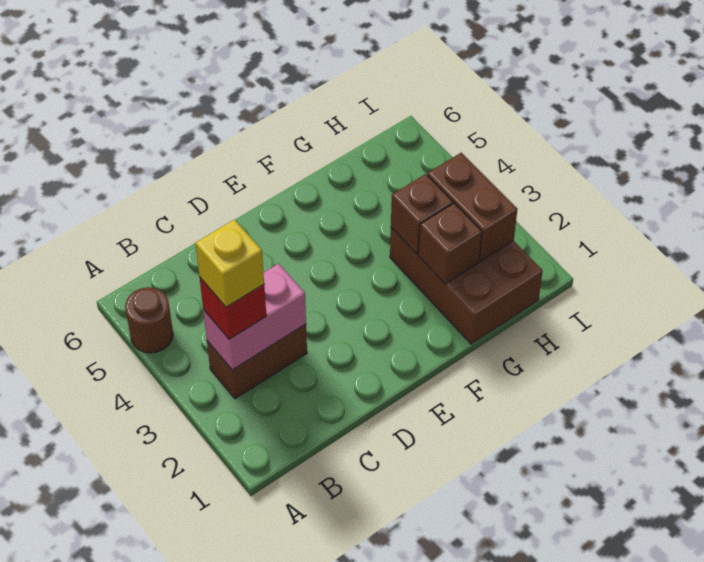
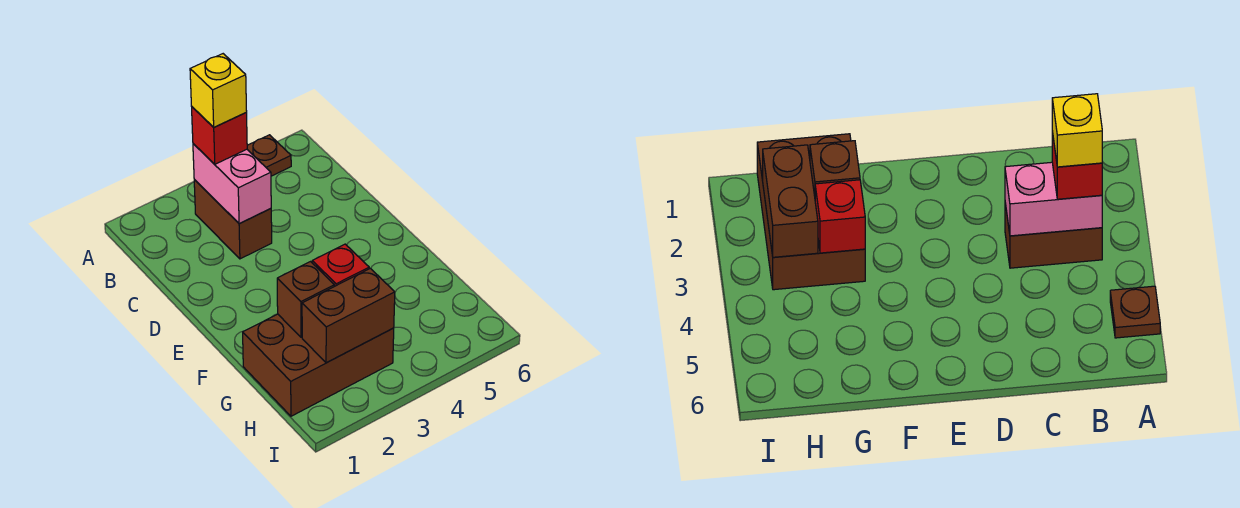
brown round brick A5 level 1 -> brown plate A5 level 1
brown brick G3 level 2 -> red brick G3 level 2

